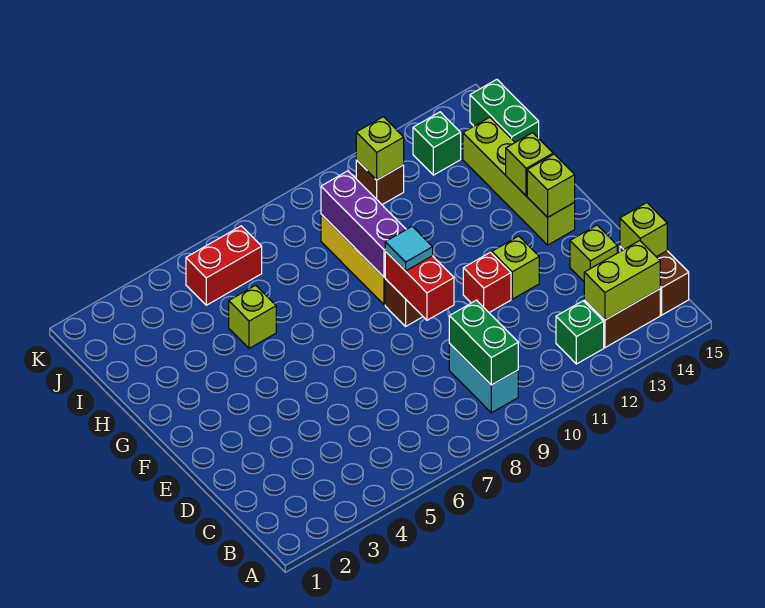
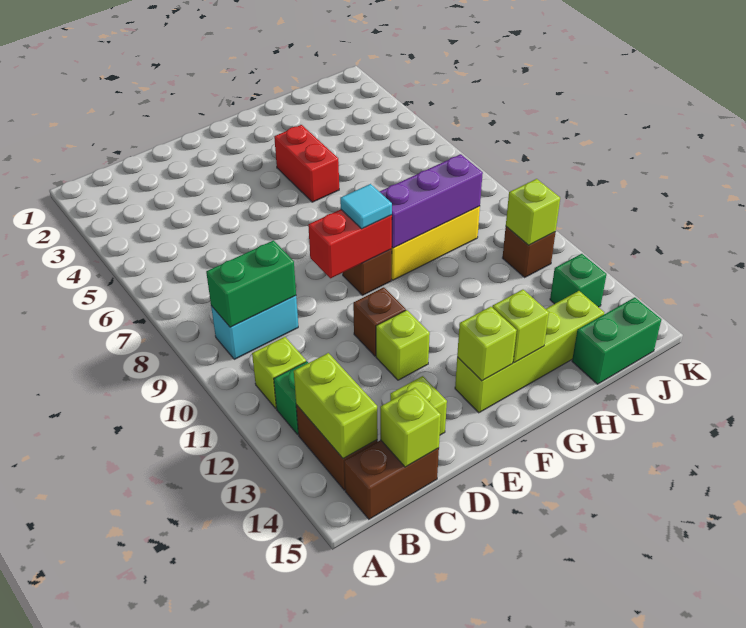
red brick E11 level 1 -> brown brick E11 level 1
lime brick H5 level 1 -> lime brick B11 level 1
red brick J5:J6 level 1 -> red brick G4:G5 level 1

